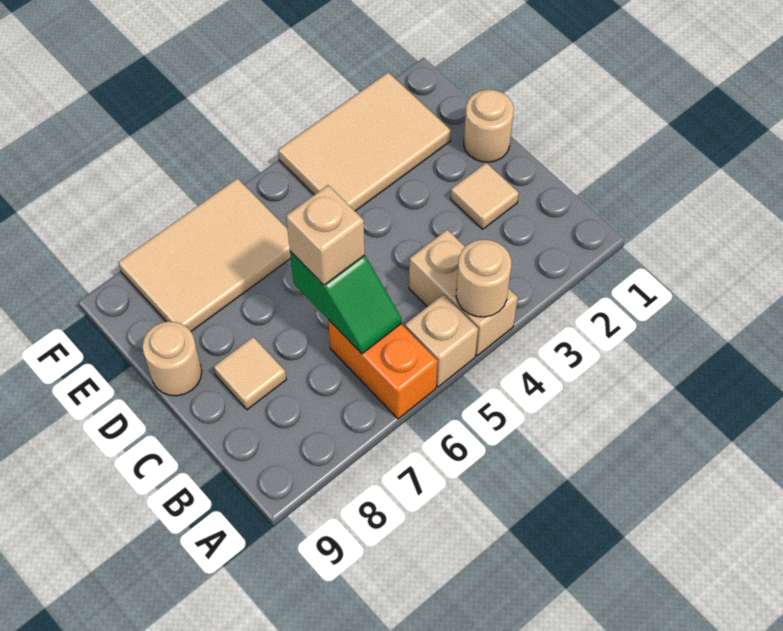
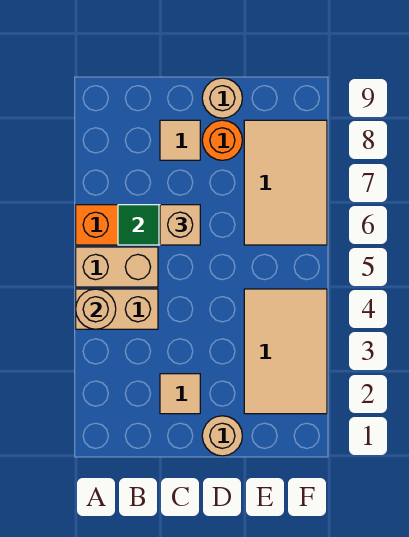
tan brick A5 level 1 -> tan brick A5:B5 level 1
none -> orange round brick D8 level 1

